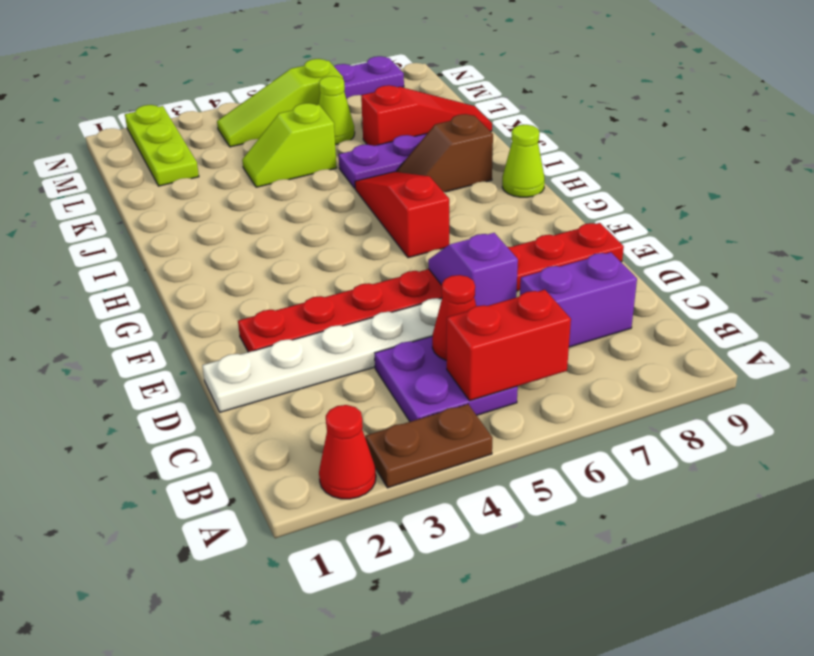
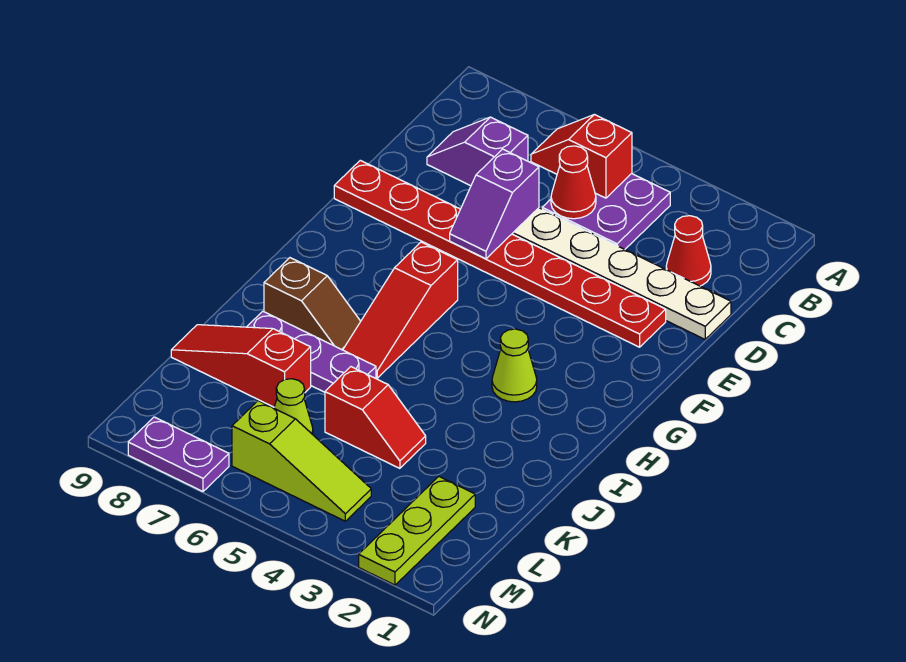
red cone A2 level 1 -> red cone C2 level 1
brown plate A3:A4 level 1 -> none
red brick B5:B6 level 2 -> red slope B5:B6 level 2 top 5
purple brick C7:C8 level 1 -> purple slope C7:C8 level 1 top 7
lime cone H9 level 1 -> lime cone H3 level 1
lime slope K4:K5 level 1 top 5 -> red slope K4:K5 level 1 top 5

